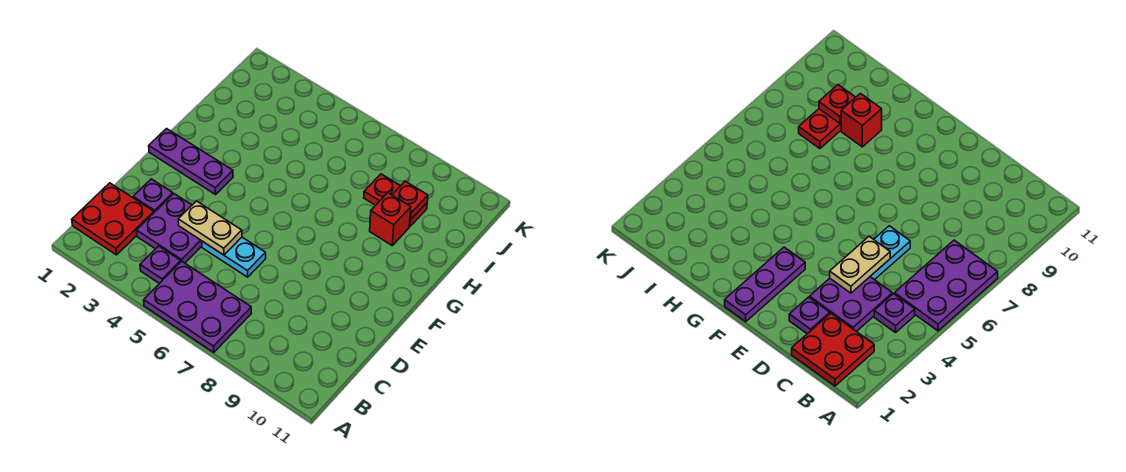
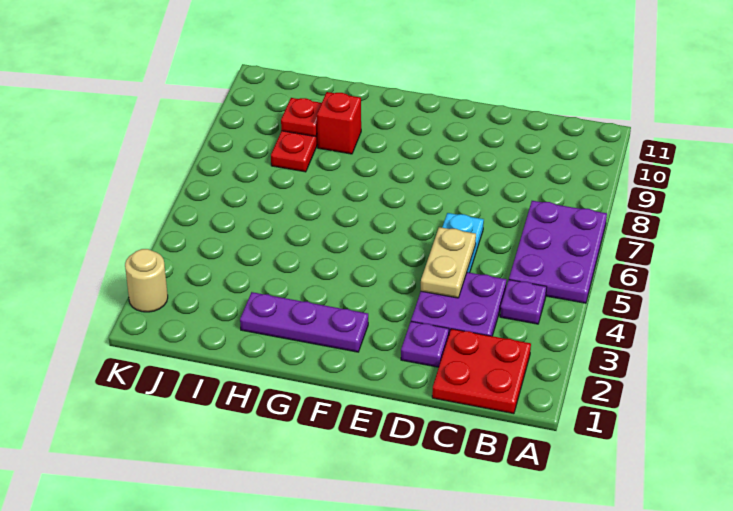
purple plate F1:F3 level 1 -> purple plate F2:H2 level 1
none -> tan round brick K2 level 1

